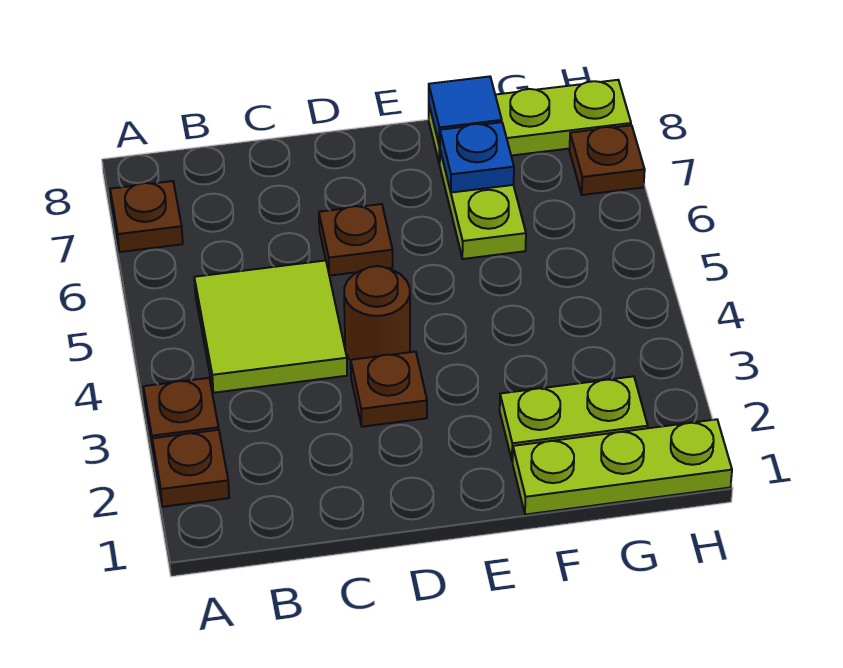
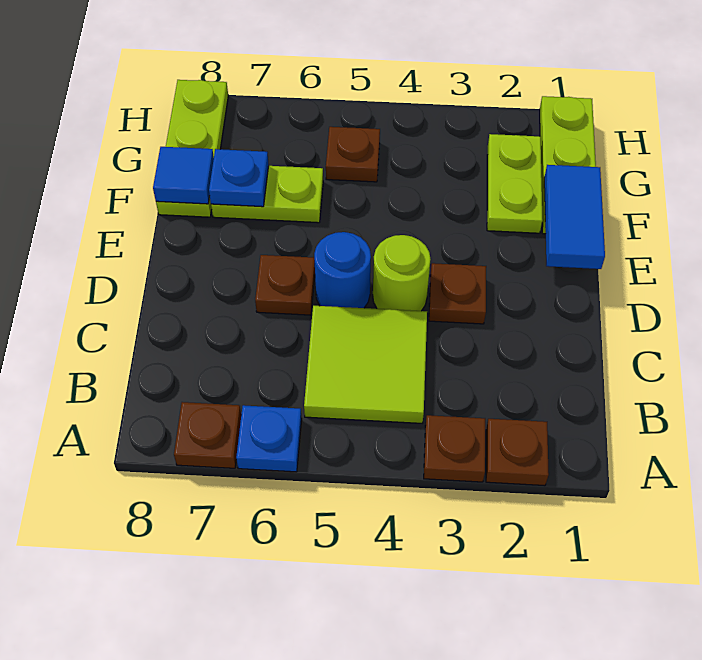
none -> blue plate A6 level 1
brown round brick D4 level 1 -> lime round brick D4 level 1
none -> blue round brick D5 level 1
none -> blue tile E1:F1 level 2
brown plate H7 level 1 -> brown plate G5 level 1

